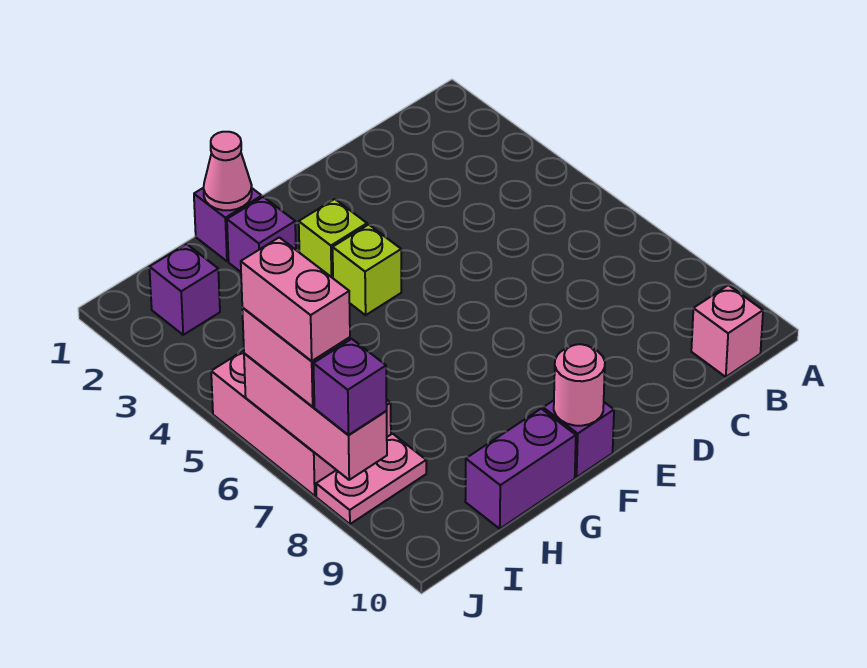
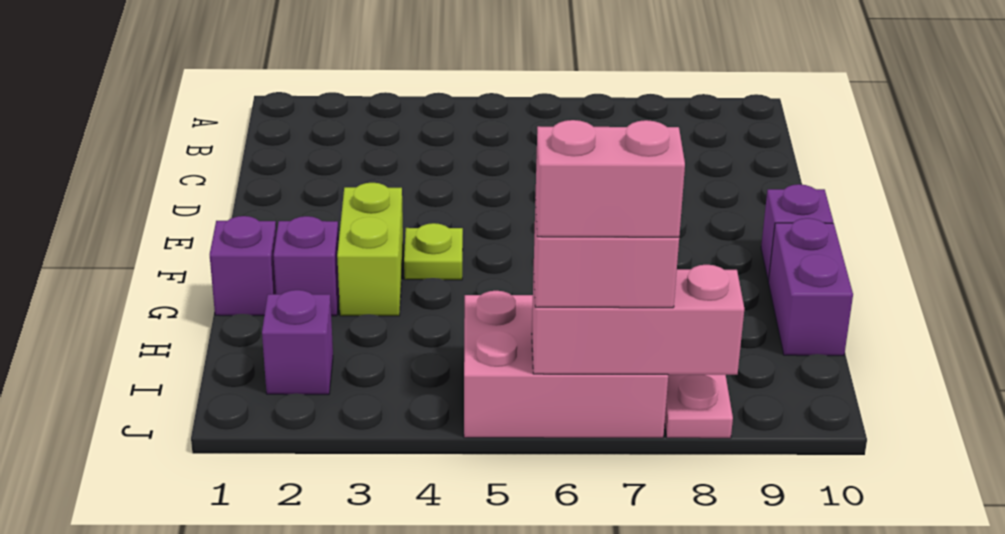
pink brick B10 level 1 -> none
lime brick F3 level 1 -> lime brick F3:G3 level 1
lime brick F4 level 1 -> lime plate F4 level 1
pink round brick F10 level 2 -> none
pink cone G1 level 2 -> none
purple brick J8 level 3 -> none

